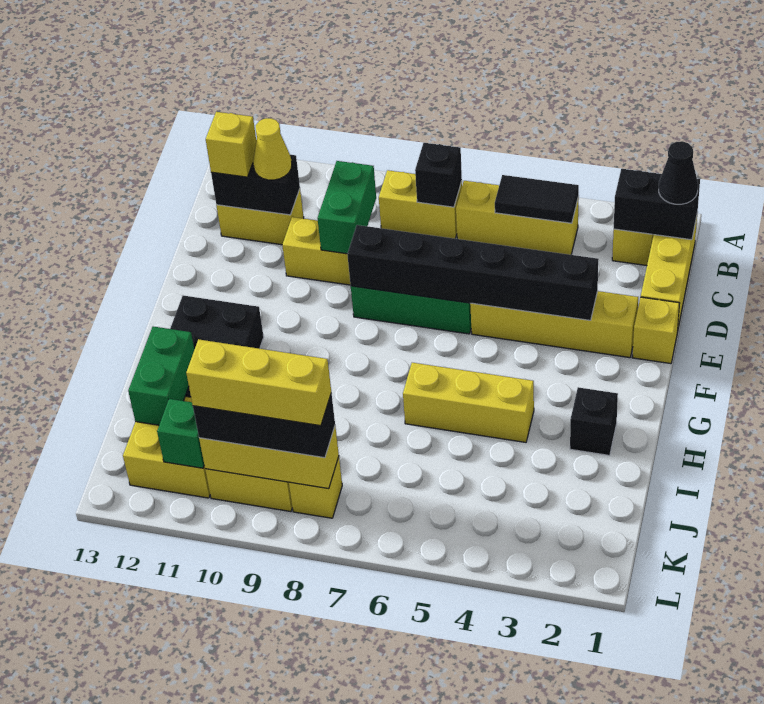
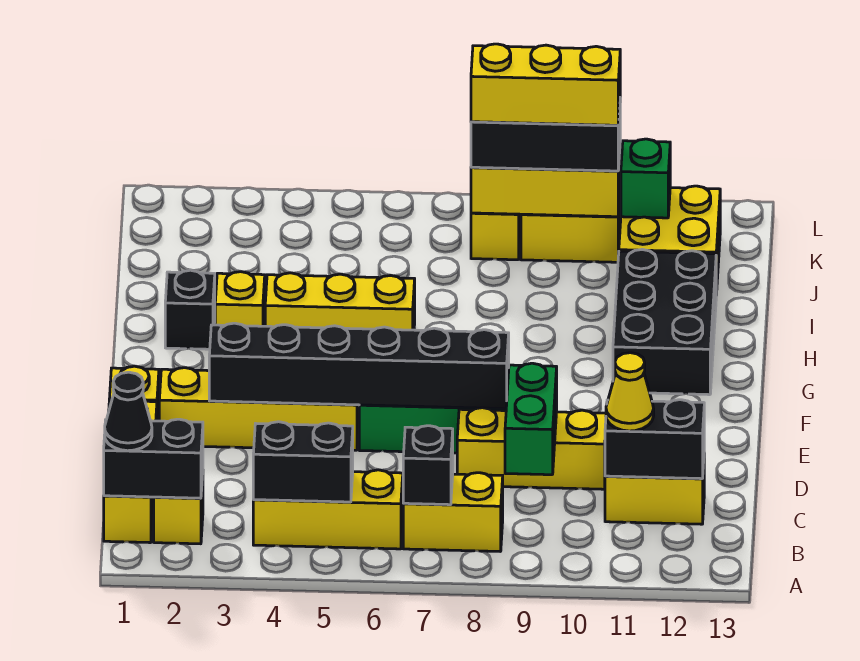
black tile B4:B5 level 2 -> black brick B4:B5 level 2
yellow brick C12 level 3 -> yellow brick H3 level 1
green brick I12:J12 level 2 -> none

